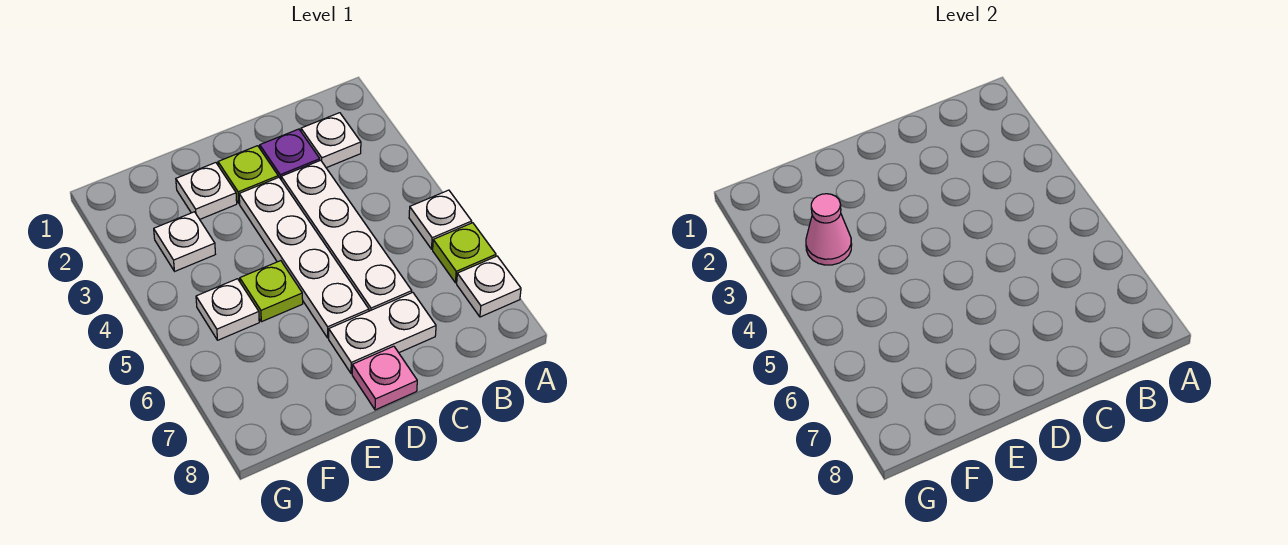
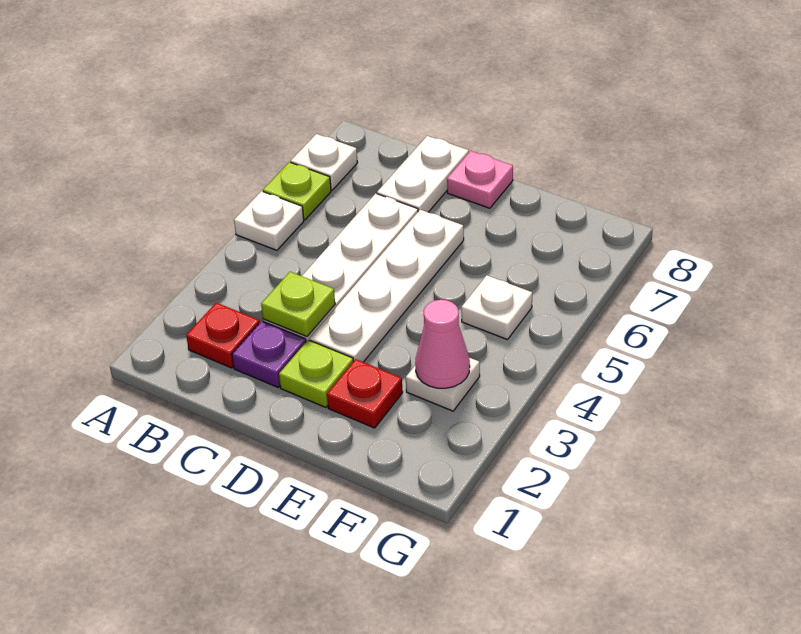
white plate B2 level 1 -> red plate B2 level 1
white plate C7:D7 level 1 -> white plate C7:C8 level 1
white plate E2 level 1 -> red plate E2 level 1
lime plate E5 level 1 -> lime plate C3 level 2

